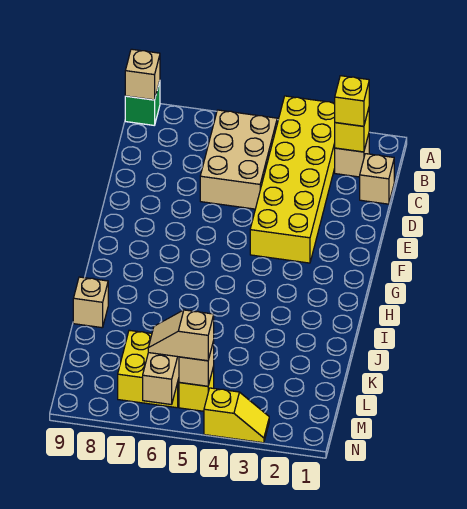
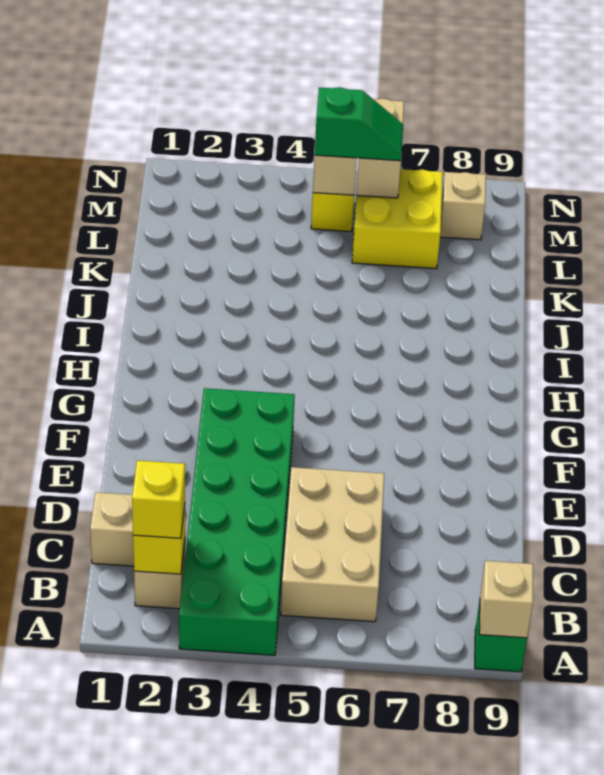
yellow brick A3:F4 level 1 -> green brick A3:F4 level 1
tan brick J9 level 1 -> tan brick M8 level 1
tan slope M5:M6 level 3 top 5 -> green slope M5:M6 level 3 top 5
yellow slope N3:N4 level 1 top 4 -> none

